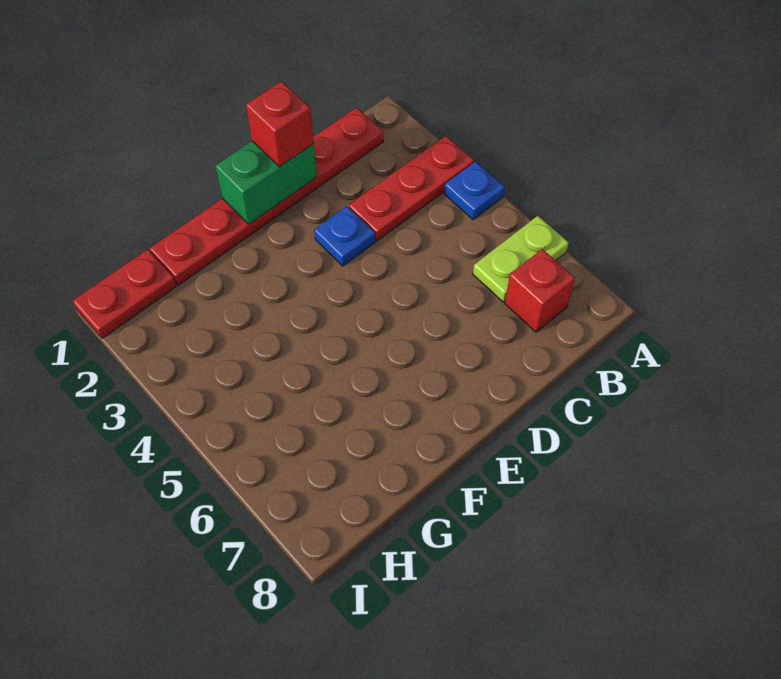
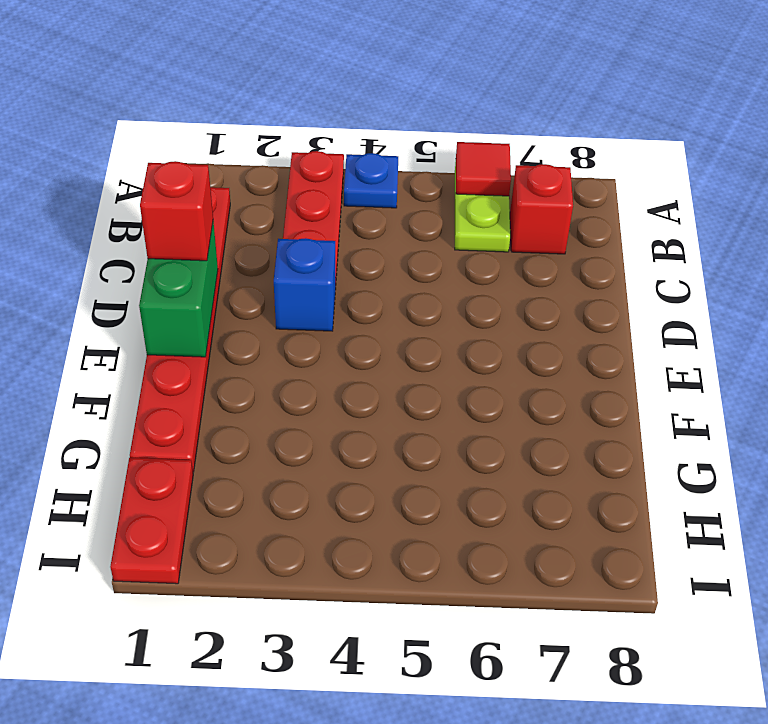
none -> red tile A6 level 2
blue plate D3 level 1 -> blue brick D3 level 1

